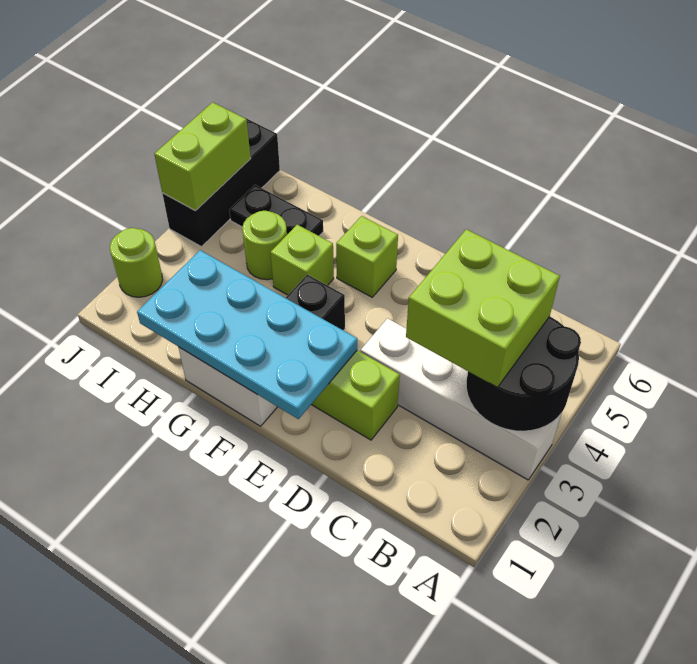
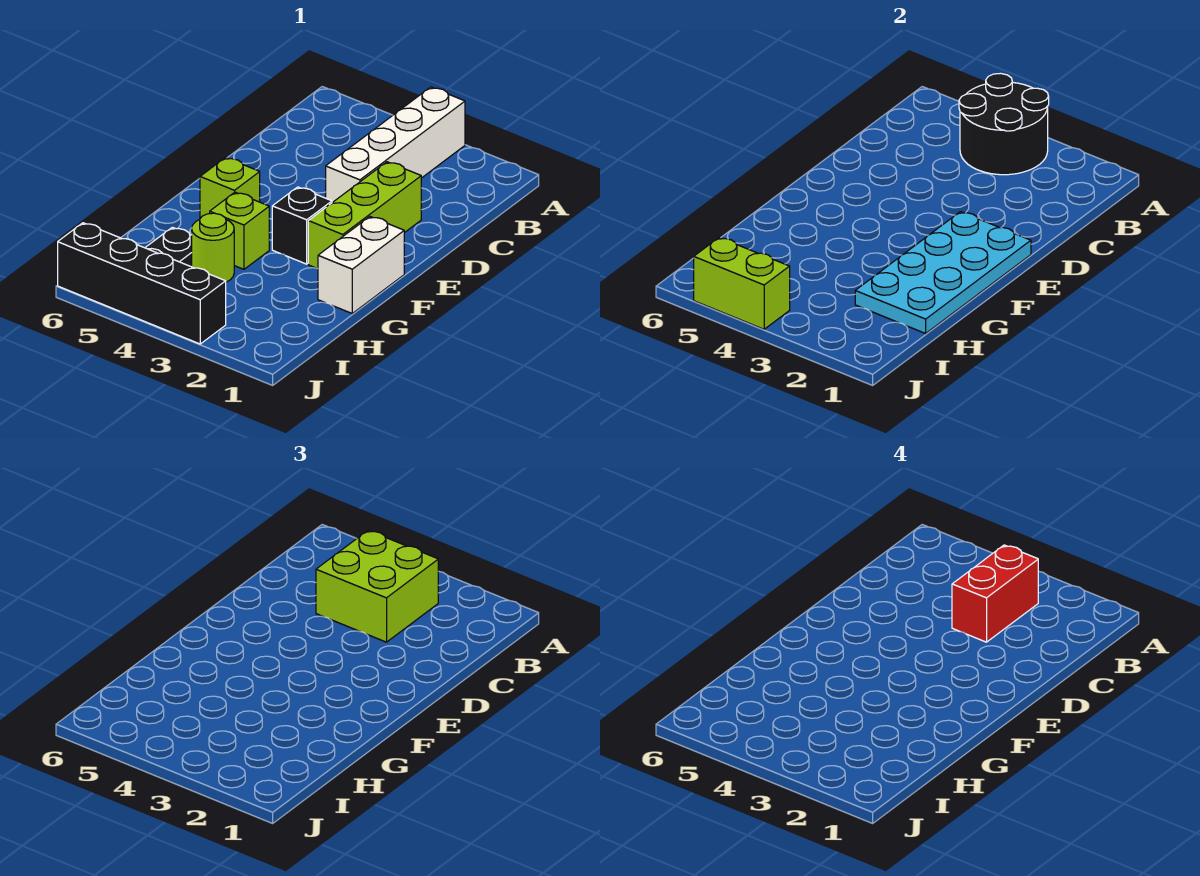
none -> red brick B3:C3 level 4
lime round brick J2 level 1 -> none
black brick J4:J6 level 1 -> black brick J3:J6 level 1

